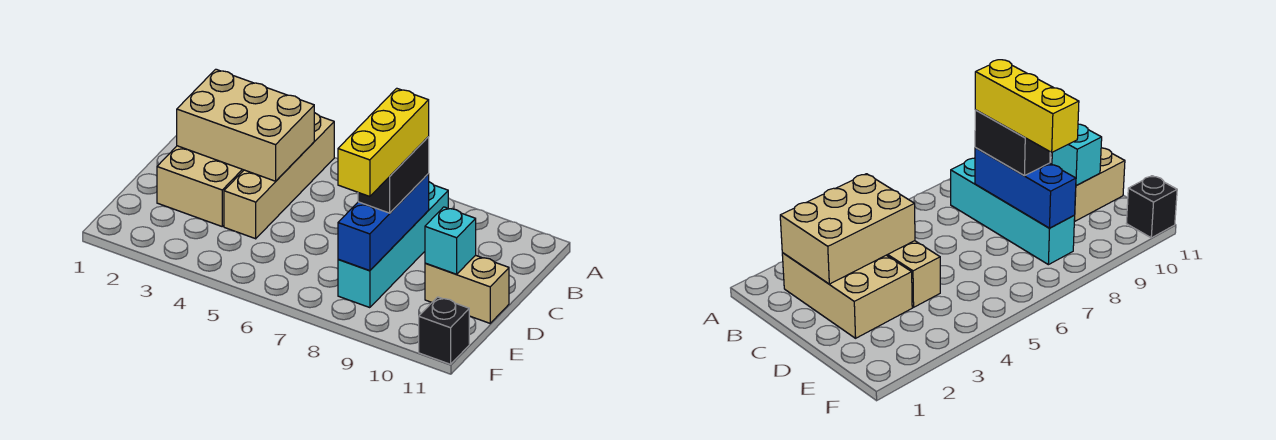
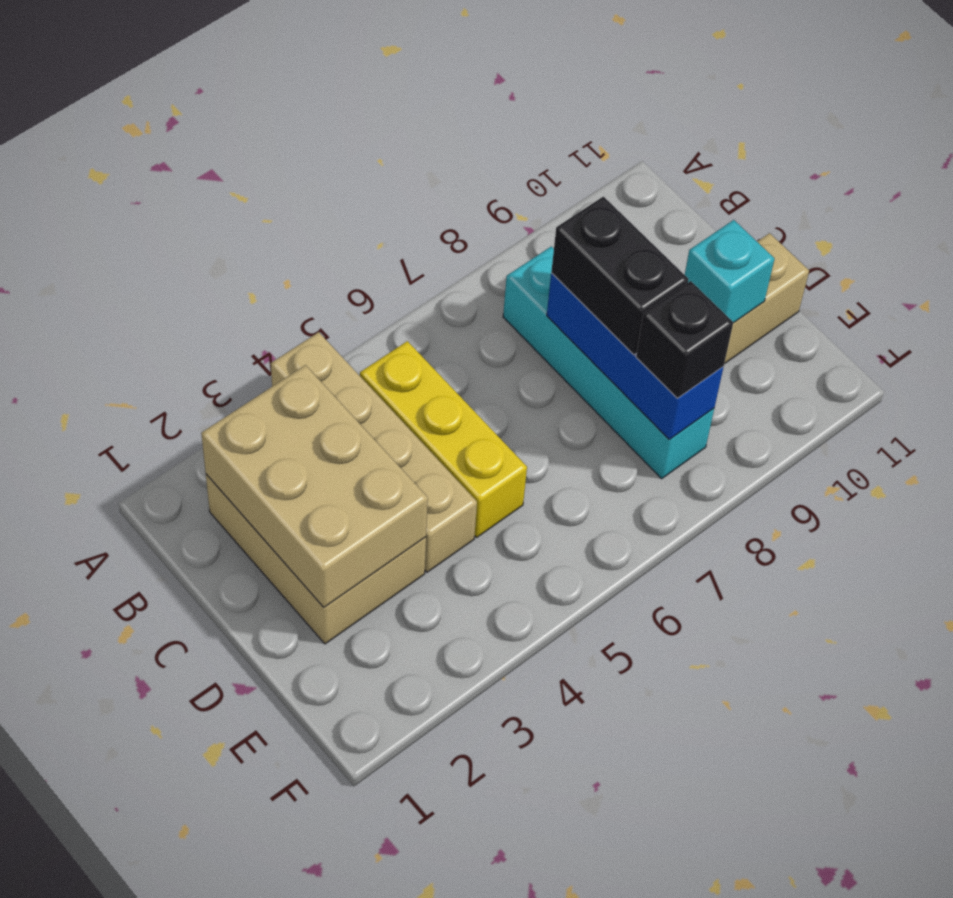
tan brick B2:C4 level 2 -> tan brick B2:D3 level 2
yellow brick C8:E8 level 4 -> yellow brick B5:D5 level 1
black brick F11 level 1 -> black brick E8 level 3

